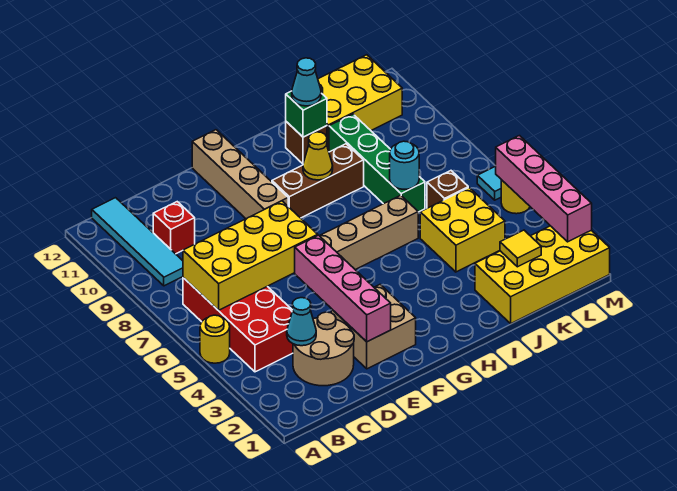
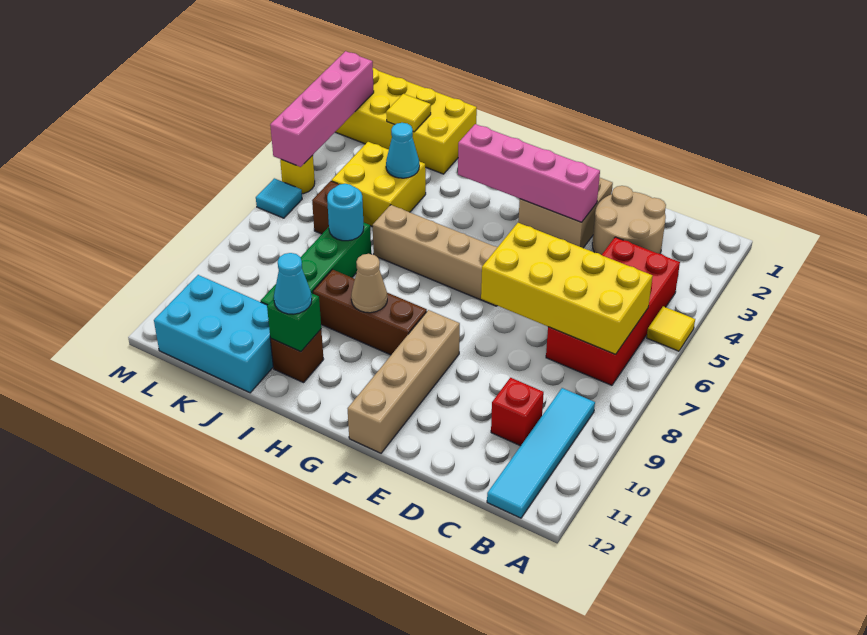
yellow round brick A5 level 1 -> yellow tile A5 level 1
cyan cone C3 level 2 -> cyan cone J4 level 2
pink brick E2:E5 level 2 -> pink brick E3:H3 level 2
yellow cone H9 level 2 -> tan cone H9 level 2
yellow brick J11:L12 level 1 -> cyan brick J11:L12 level 1

